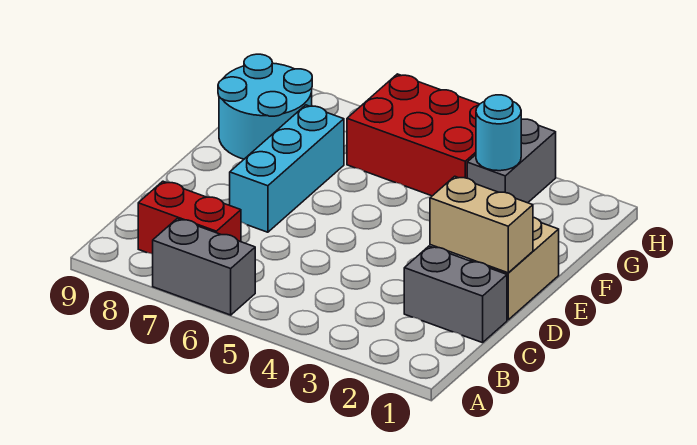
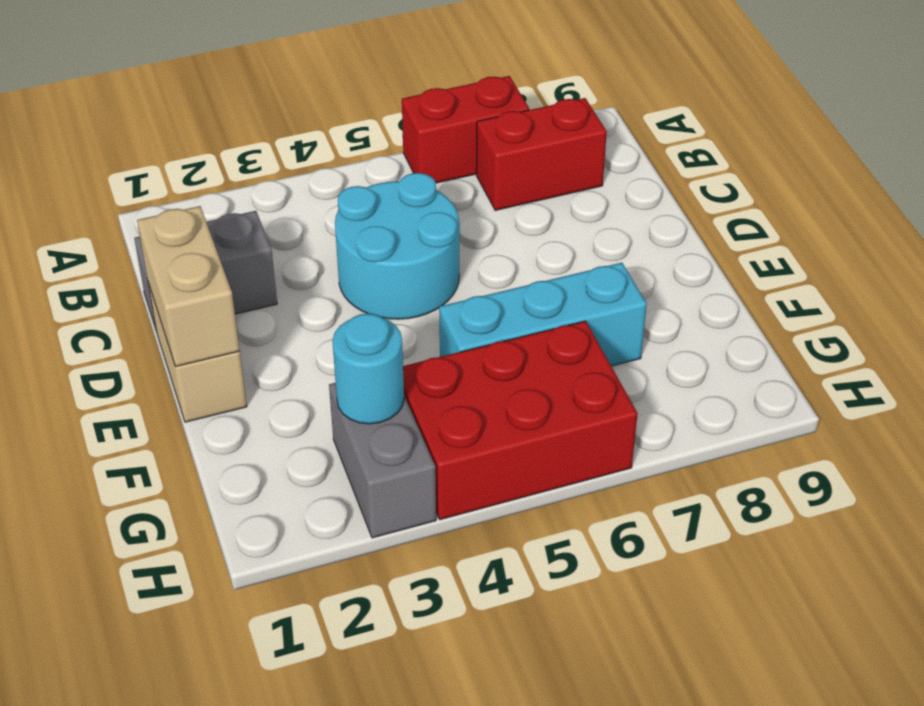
grey brick A6:A7 level 1 -> red brick A6:A7 level 1
tan brick D1:D2 level 2 -> tan brick D1:E1 level 2
cyan brick D7:F7 level 1 -> cyan brick F5:F7 level 1
cyan round brick F8:G9 level 1 -> cyan round brick C4:D5 level 1

